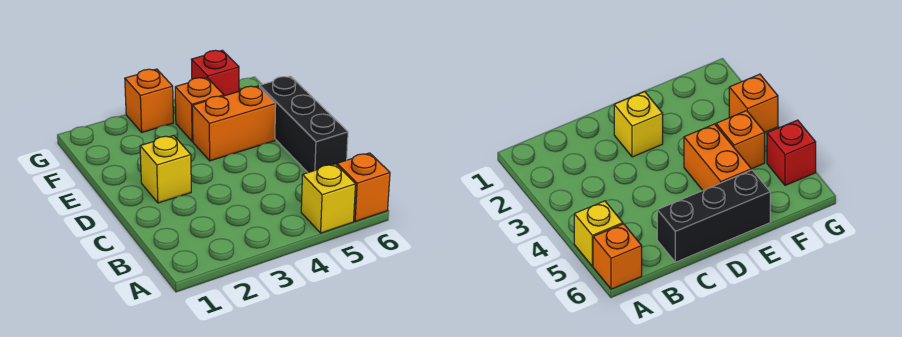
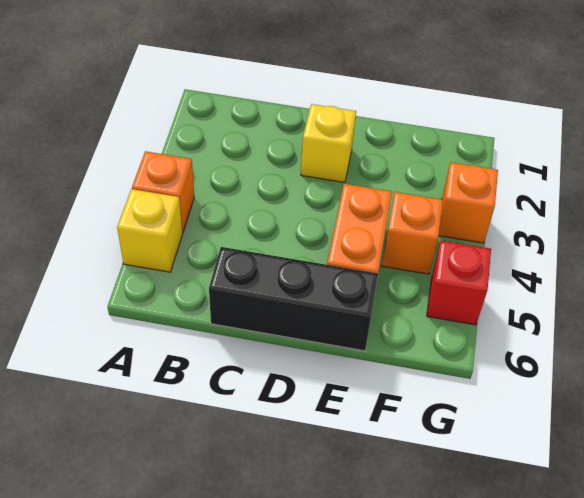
orange brick A6 level 1 -> orange brick A4 level 1

